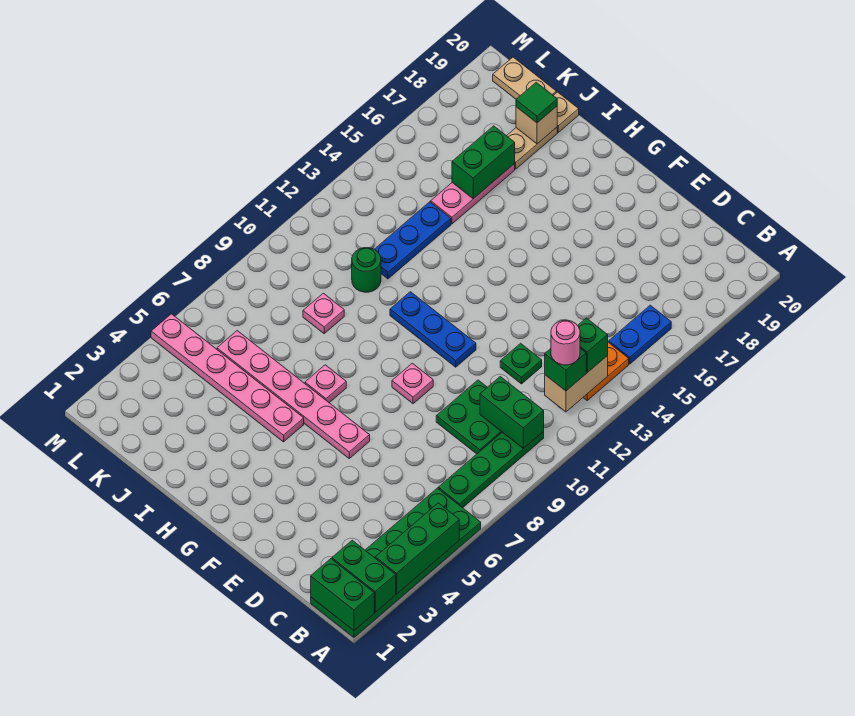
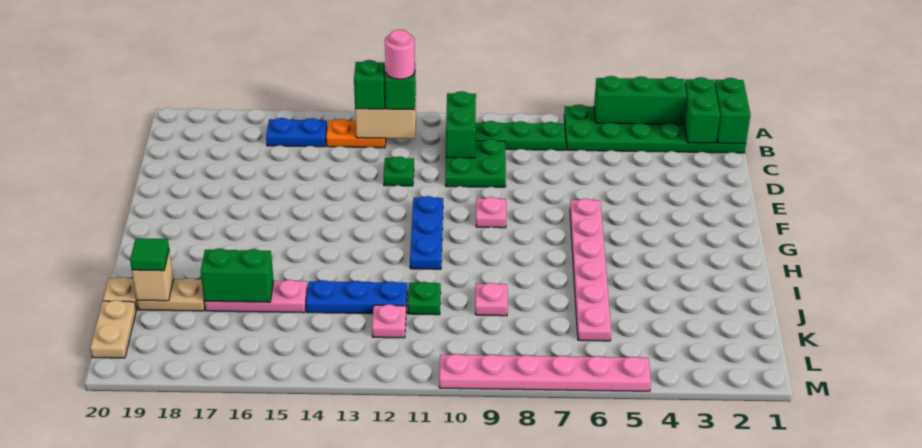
pink plate H5:M5 level 1 -> pink plate M5:M10 level 1
pink plate H7 level 1 -> pink plate K12 level 1
green round brick J11 level 1 -> green plate J11 level 1

